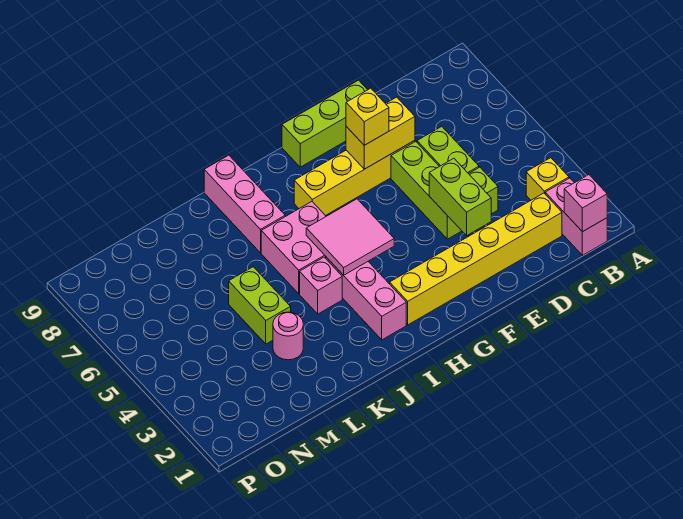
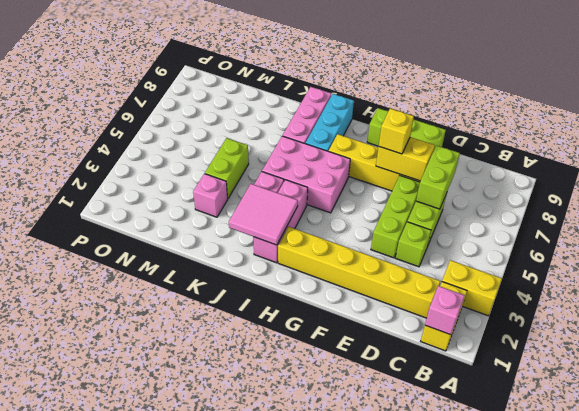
pink brick B1:B2 level 1 -> yellow brick B1:B2 level 1
yellow brick B3 level 1 -> yellow brick A3:B3 level 1
lime brick E3:E4 level 2 -> lime brick D6:D7 level 2
pink tile H4:I5 level 2 -> pink tile I2:J3 level 2
pink brick I5:J6 level 1 -> pink brick H5:J6 level 1
none -> cyan brick I7:I9 level 1
pink round brick L3 level 1 -> pink brick L3 level 1

